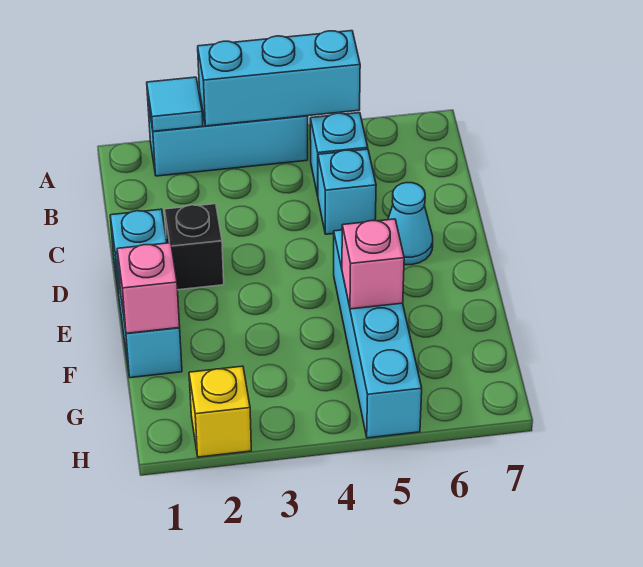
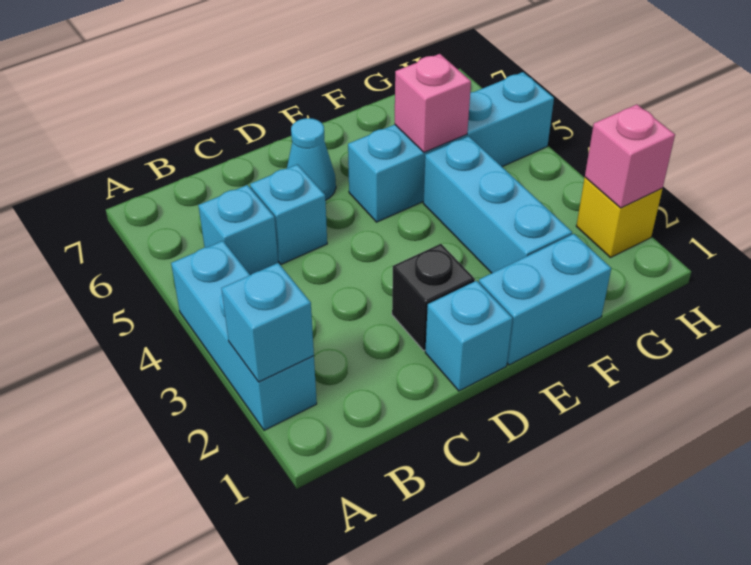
cyan tile A2 level 2 -> cyan brick A2 level 2
cyan brick A3:A5 level 2 -> cyan brick F2:F4 level 1
pink brick F1 level 2 -> pink brick H2 level 2

